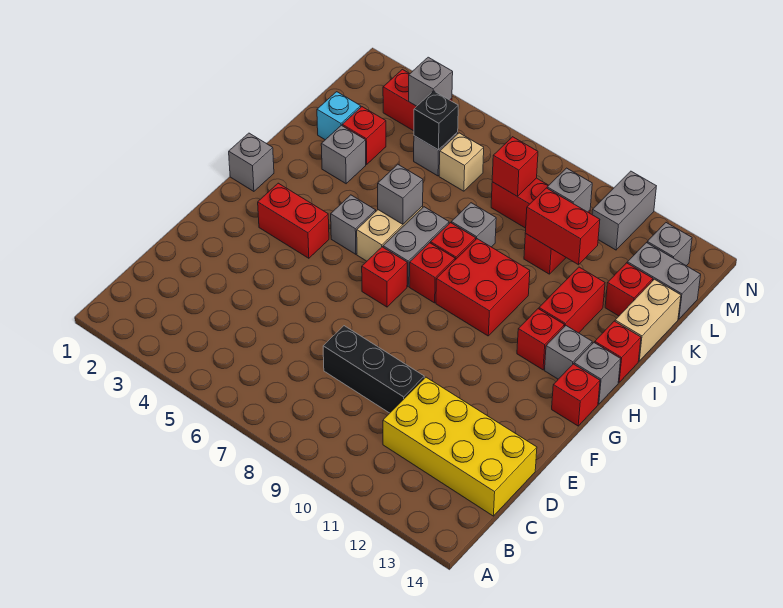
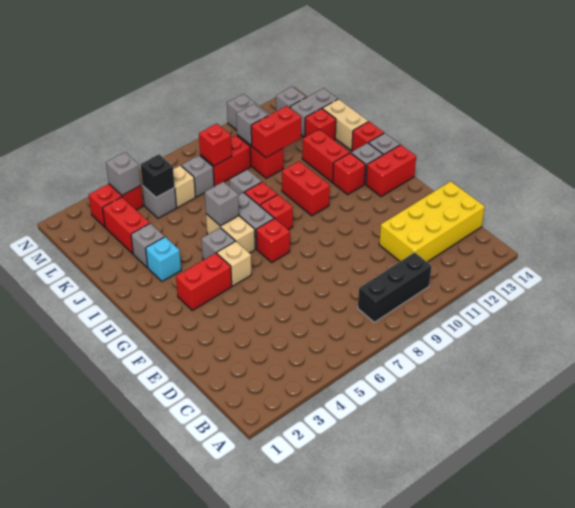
black brick D8:D10 level 1 -> black brick B8:B10 level 1
none -> tan brick G5 level 1
red brick G14 level 1 -> red brick G13:G14 level 1
grey brick H1 level 1 -> grey brick L7 level 1
red brick H9:I10 level 1 -> red brick H10:I10 level 1
cyan brick K2 level 1 -> cyan brick I3 level 1
red brick K3 level 1 -> red brick K3:L3 level 1

